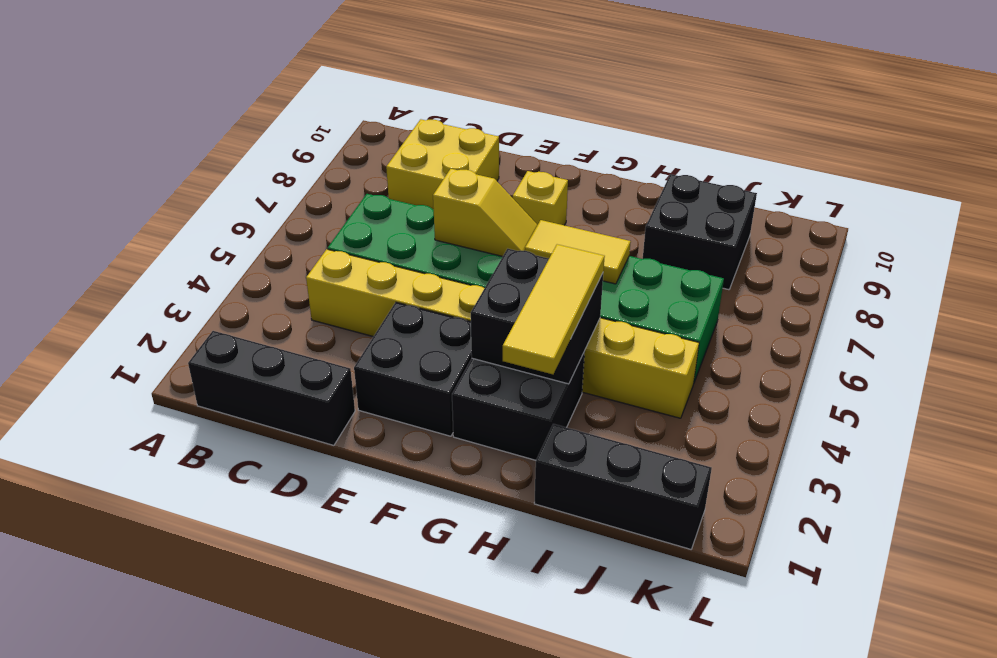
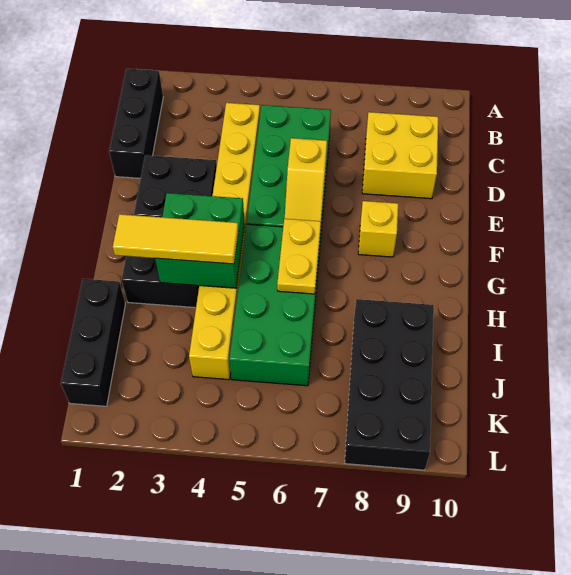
black brick G3:H4 level 2 -> green brick G3:H4 level 2
yellow tile G6:H6 level 2 -> yellow plate G6:H6 level 2
black brick I8:J9 level 1 -> black brick I8:L9 level 1

